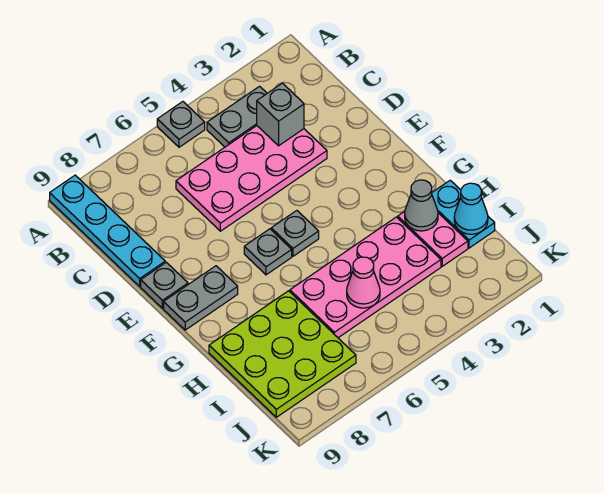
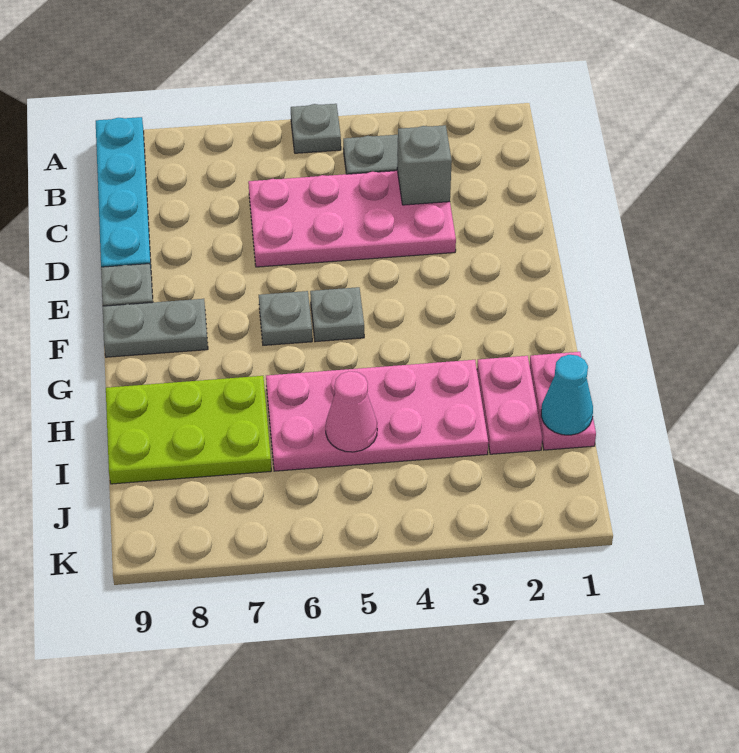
cyan plate H1:I1 level 1 -> pink plate H1:I1 level 1
grey cone H2 level 2 -> none
lime plate H7:J9 level 1 -> lime plate H7:I9 level 1

